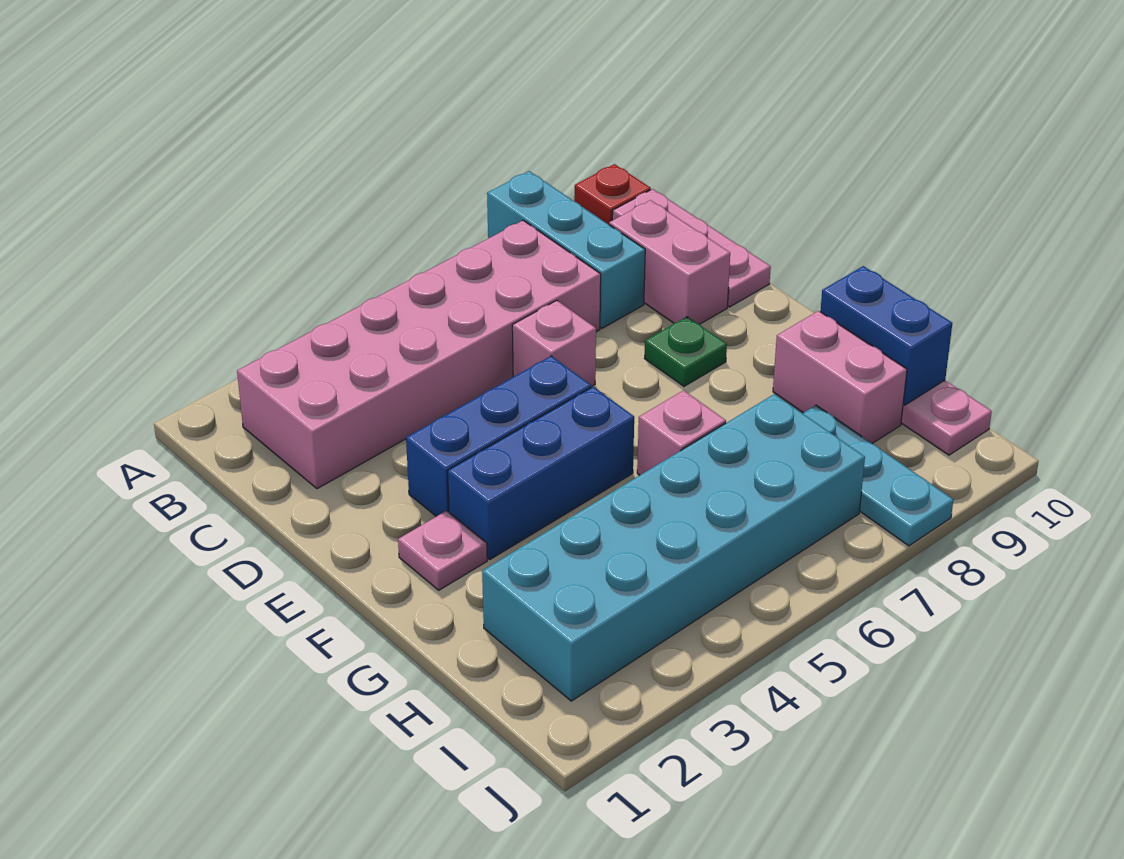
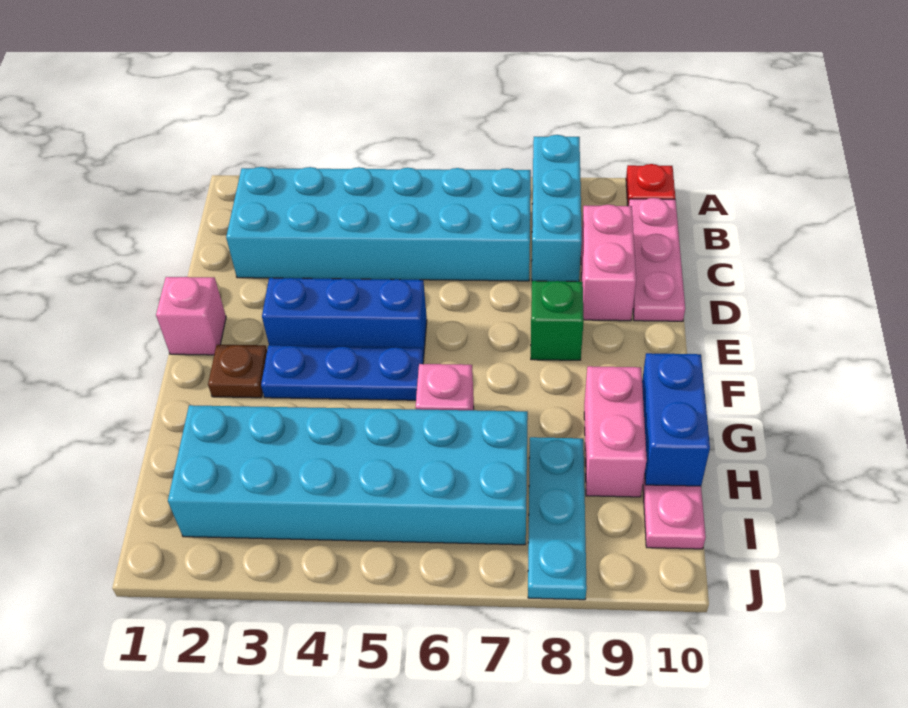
pink brick B2:C7 level 1 -> cyan brick B2:C7 level 1
pink brick D6 level 1 -> pink brick E1 level 1
green plate E8 level 1 -> green brick E8 level 1
pink plate F2 level 1 -> brown plate F2 level 1
blue brick F3:F5 level 1 -> blue plate F3:F5 level 1

